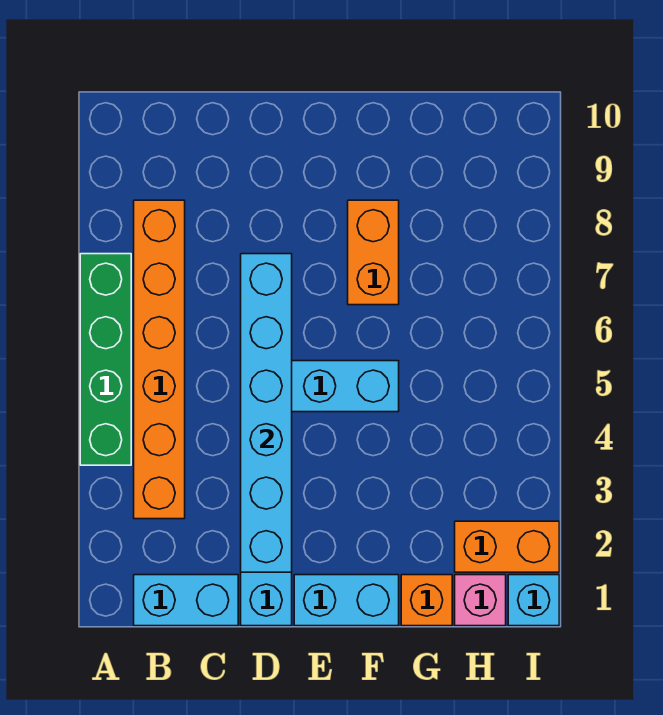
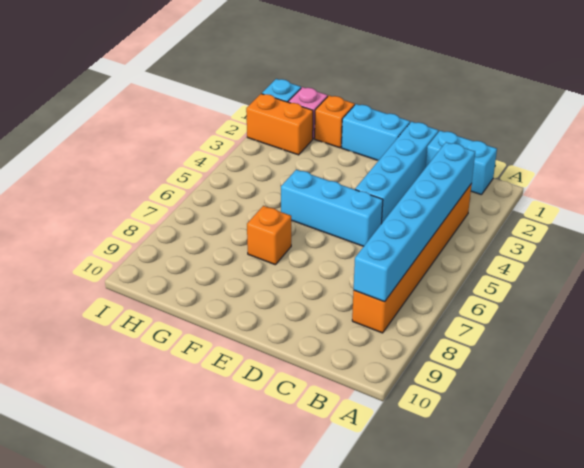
green brick A4:A7 level 1 -> none
cyan brick D2:D7 level 2 -> cyan brick B3:B8 level 2
orange brick F7:F8 level 1 -> orange brick F7 level 1

